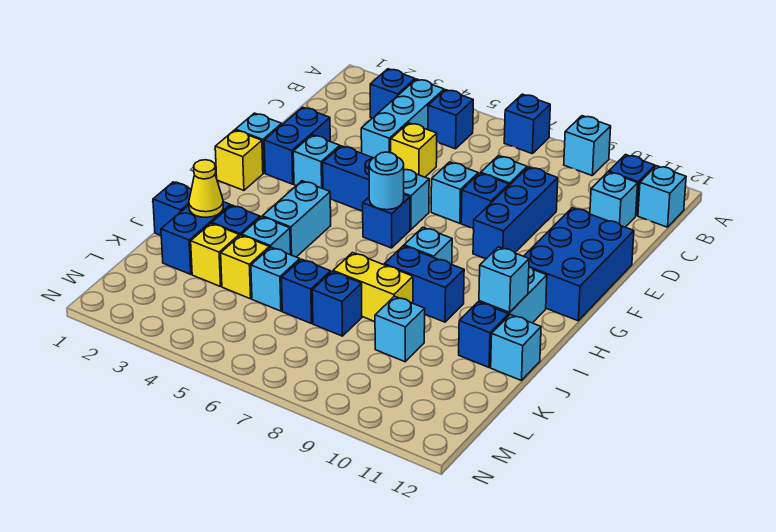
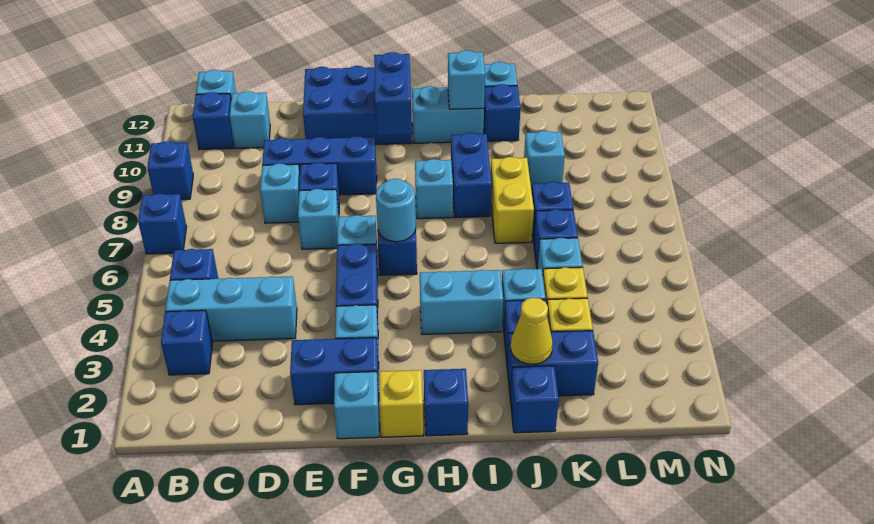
cyan brick A9 level 1 -> blue brick A9 level 1
yellow brick D5 level 1 -> none
none -> blue brick G10:G11 level 2
none -> blue brick H1 level 1

